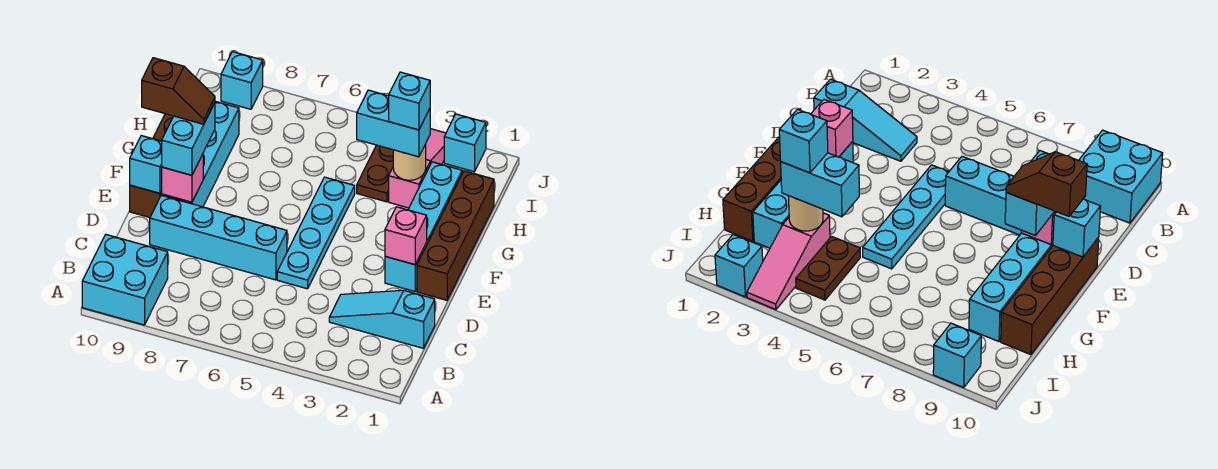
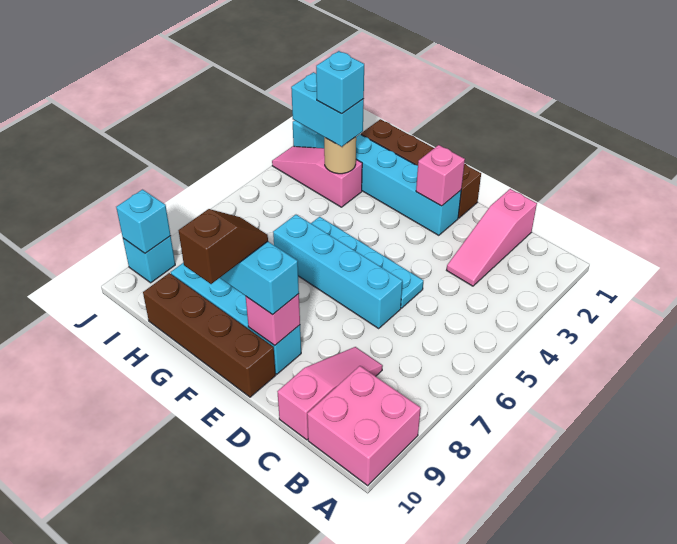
cyan brick A9:B10 level 1 -> pink brick A9:B10 level 1
cyan slope C1:C3 level 1 top 1 -> pink slope C1:C3 level 1 top 1
none -> pink slope C8:C10 level 1 top 10
cyan brick D6:D9 level 1 -> cyan brick D6:G6 level 1
cyan brick E10 level 2 -> cyan brick J9 level 2
cyan brick H3:H4 level 3 -> cyan brick H3:I3 level 3
brown plate H4:I4 level 1 -> none

